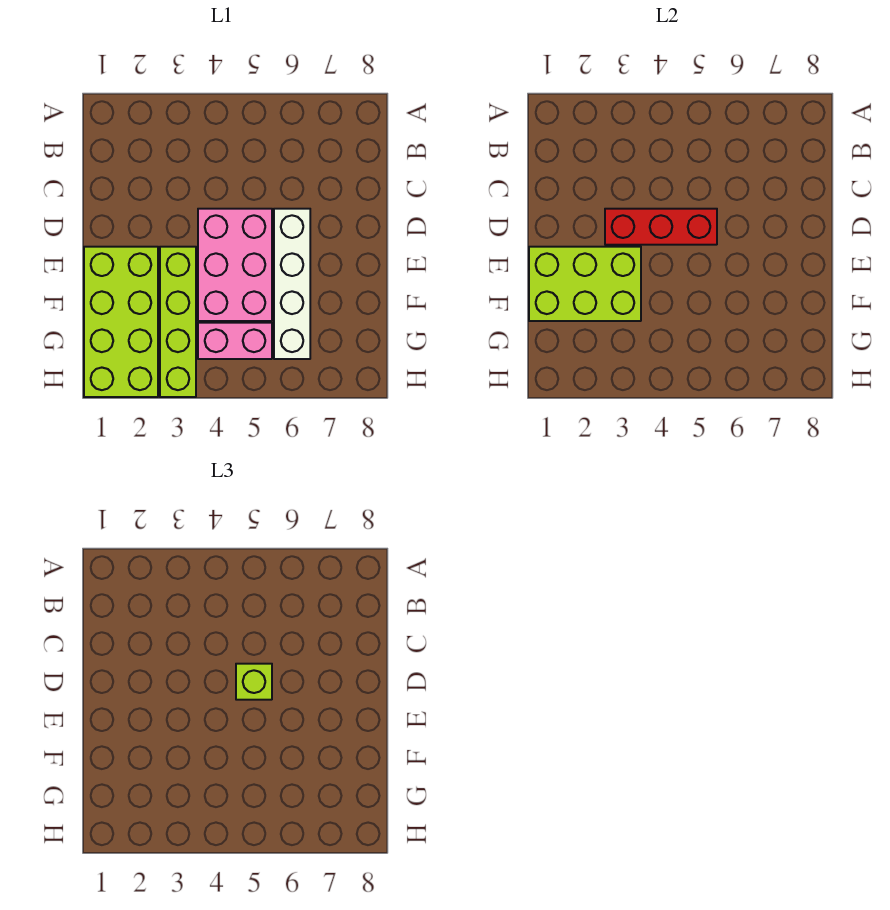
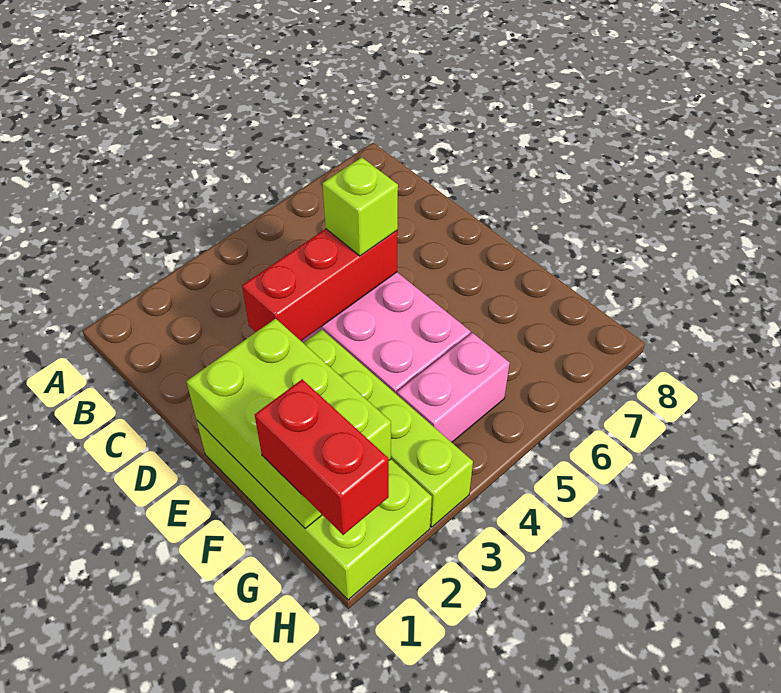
white brick D6:G6 level 1 -> none
lime brick E1:F3 level 2 -> lime brick E1:G2 level 2
none -> red brick G1:H1 level 3

